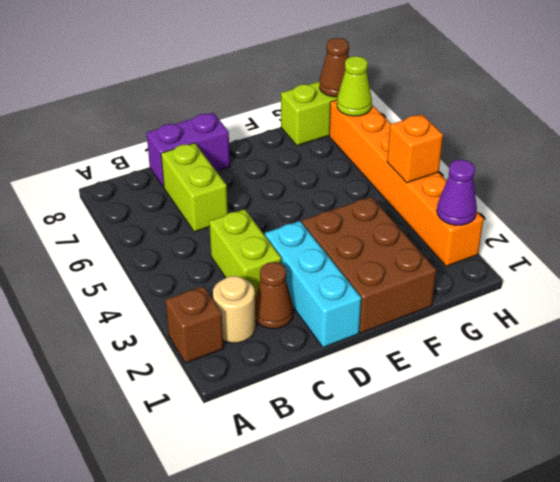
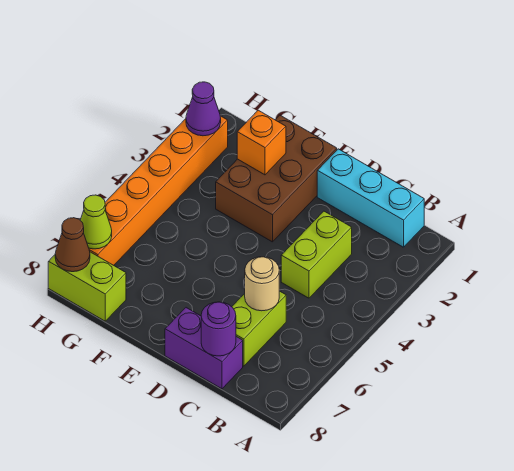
brown brick A2 level 1 -> none
tan round brick B2 level 1 -> tan round brick C6 level 2
brown cone C2 level 1 -> none
none -> purple round brick C8 level 2
cyan brick D1:D3 level 1 -> cyan brick B1:D1 level 1
orange brick H4 level 2 -> orange brick F2 level 2

